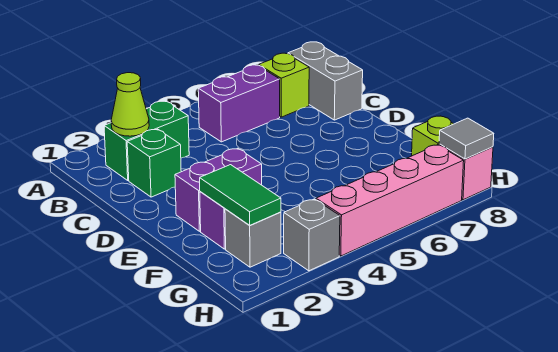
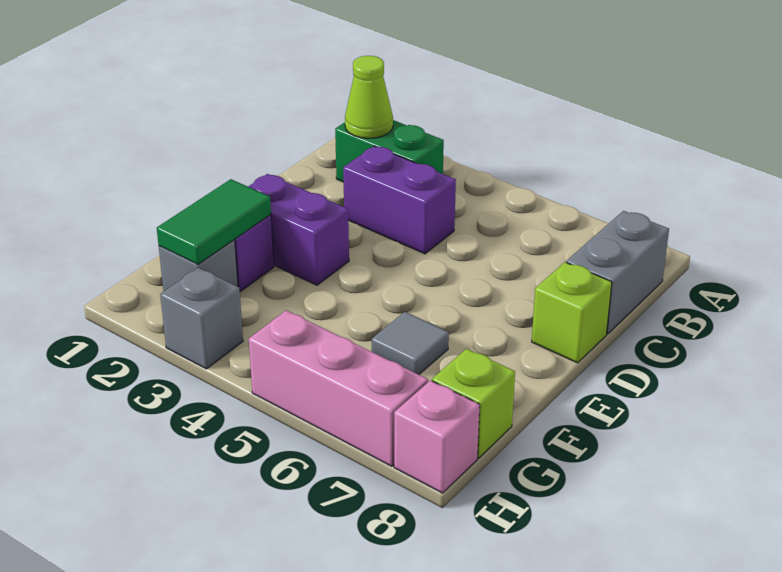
purple brick B5:B6 level 1 -> purple brick C3:C4 level 1
lime brick B7 level 1 -> lime brick D8 level 1
green brick C2 level 1 -> none
pink brick H4:H7 level 1 -> pink brick H5:H7 level 1
grey tile H8 level 2 -> grey tile F6 level 1

